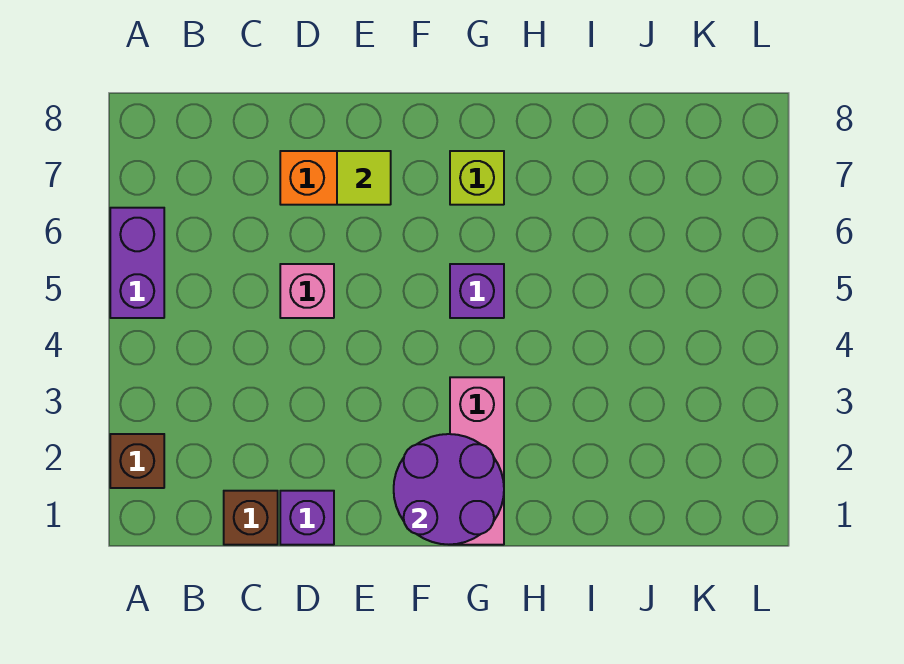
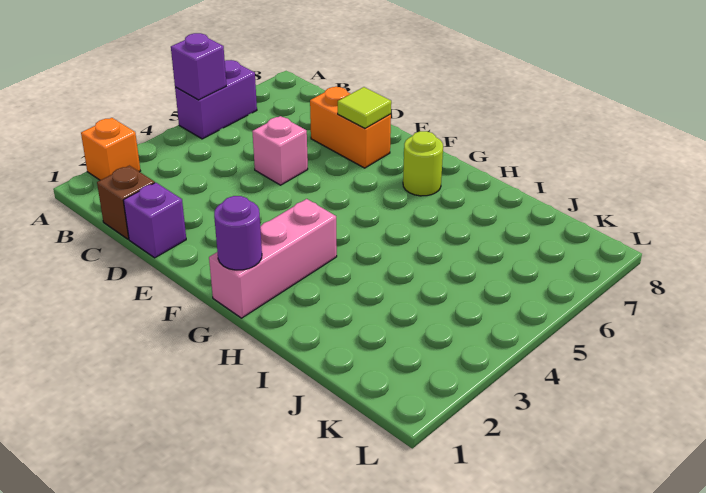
brown brick A2 level 1 -> orange brick A2 level 1
purple round brick F1:G2 level 2 -> purple round brick G1 level 2
purple brick G5 level 1 -> purple brick A5 level 2
lime brick G7 level 1 -> lime round brick G7 level 1

